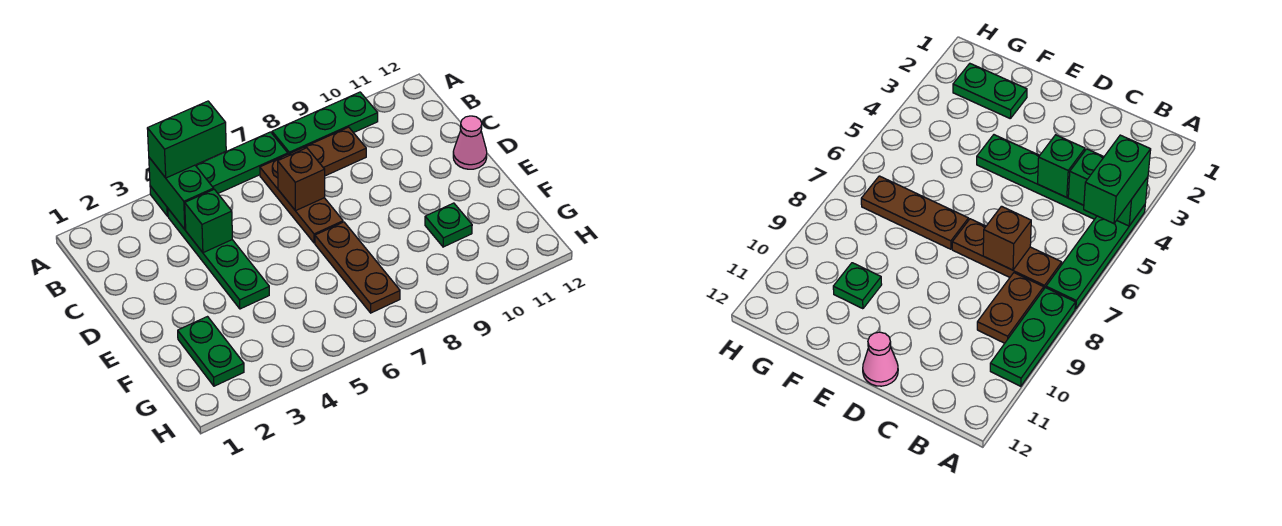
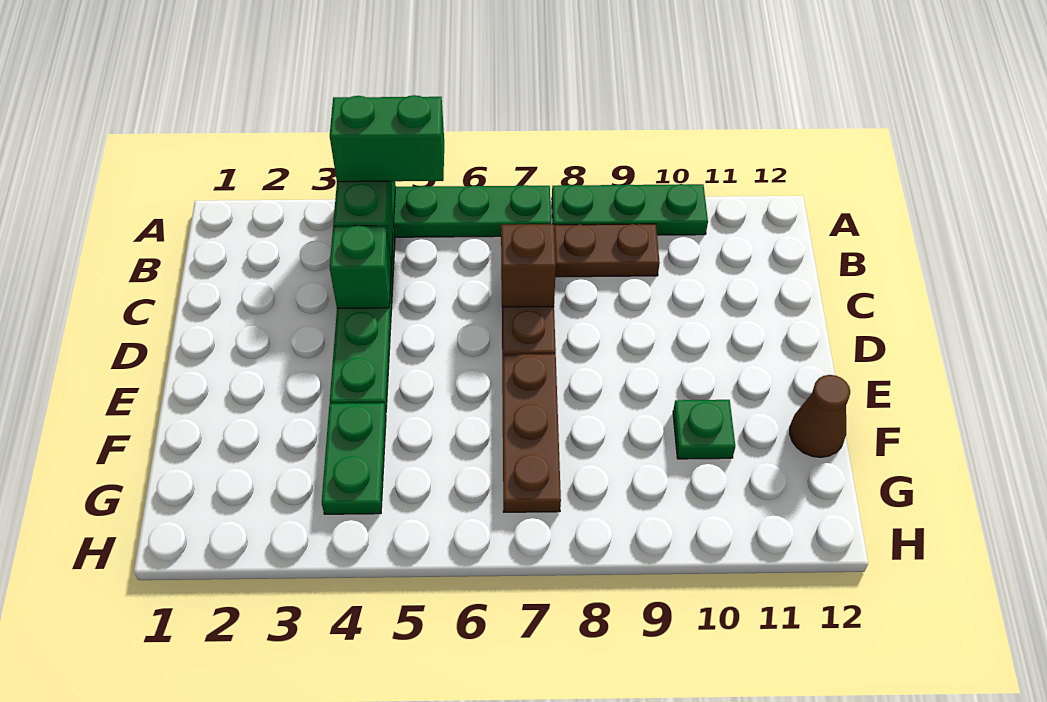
pink cone D12 level 1 -> none
green plate F2:G2 level 1 -> green plate F4:G4 level 1
none -> brown cone F12 level 1

